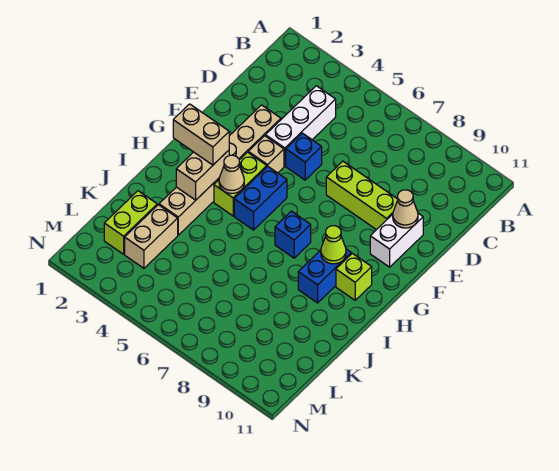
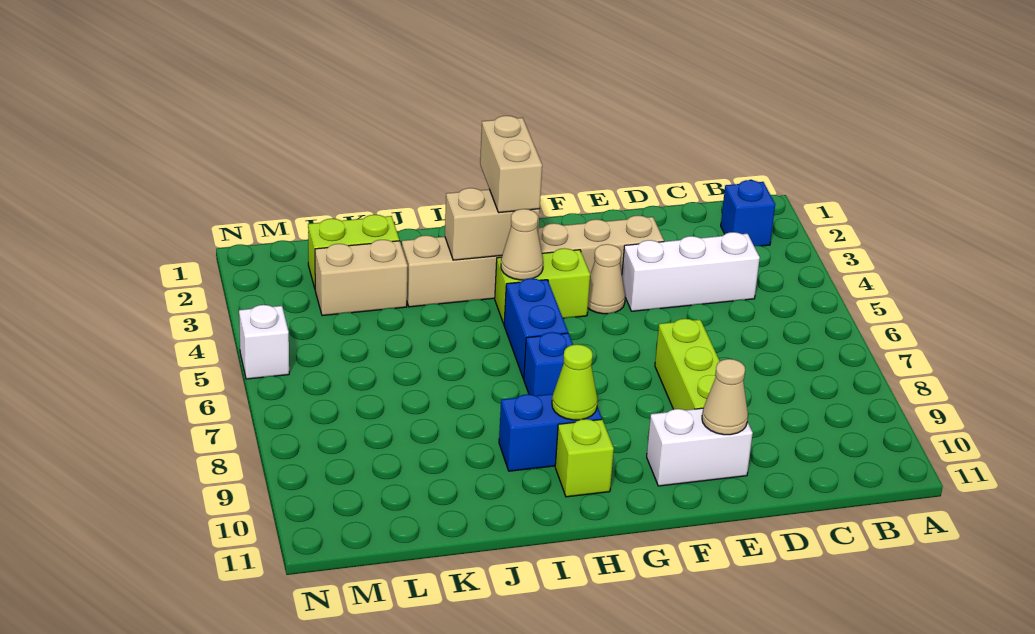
blue brick E5 level 1 -> blue brick B2 level 1
tan brick F4 level 1 -> tan cone F4 level 1
blue brick G5:H5 level 1 -> blue brick H5:H6 level 1
none -> white brick N5 level 1

